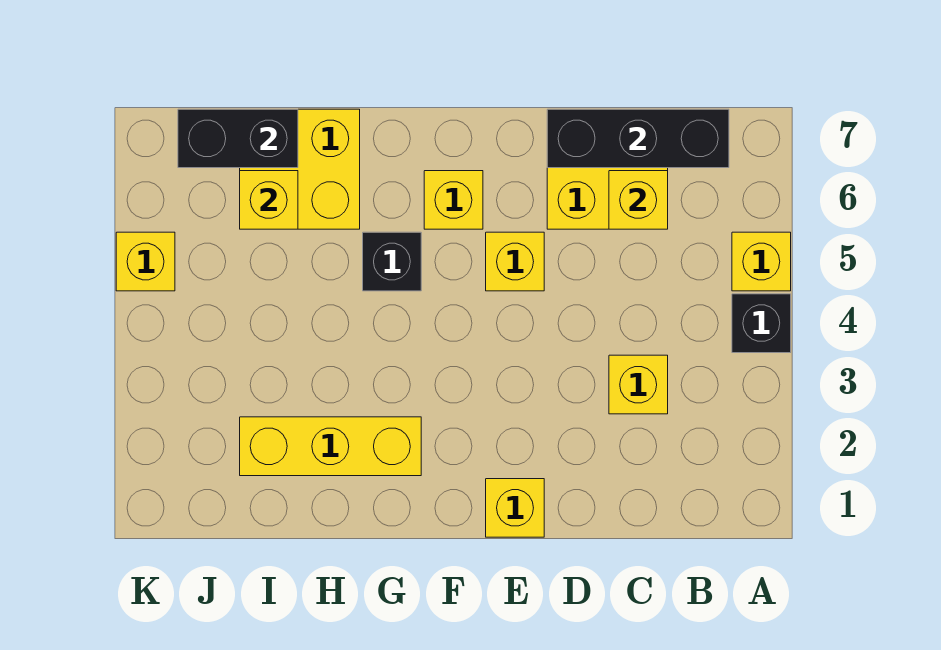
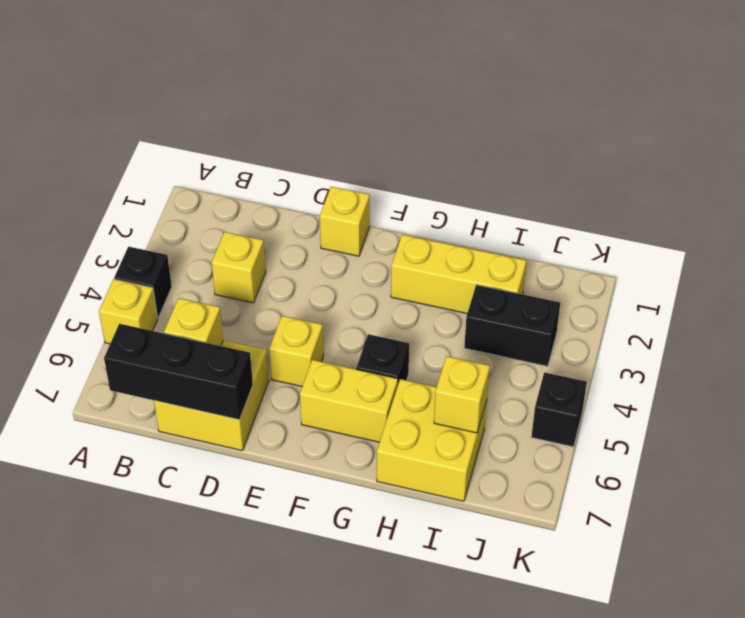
yellow brick F6 level 1 -> yellow brick F6:G6 level 1
black brick I7:J7 level 2 -> black brick I3:J3 level 1
yellow brick K5 level 1 -> black brick K5 level 1

